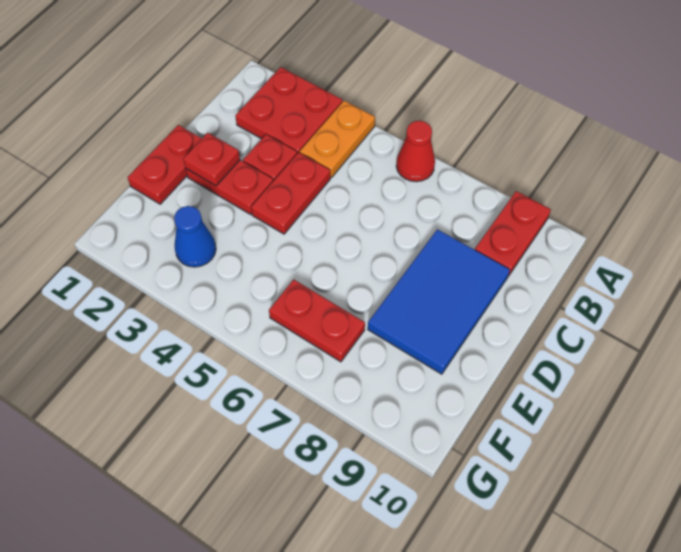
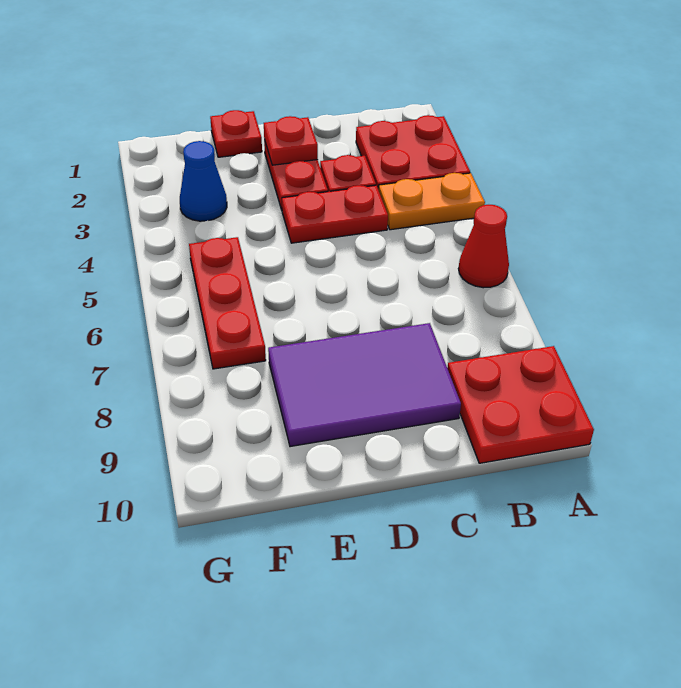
red plate A9:B9 level 1 -> red plate A9:B10 level 1
blue tile C8:E9 level 1 -> purple tile C8:E9 level 1
red plate D1:E1 level 1 -> red plate E1 level 1
red plate F6:F7 level 1 -> red plate F5:F7 level 1

